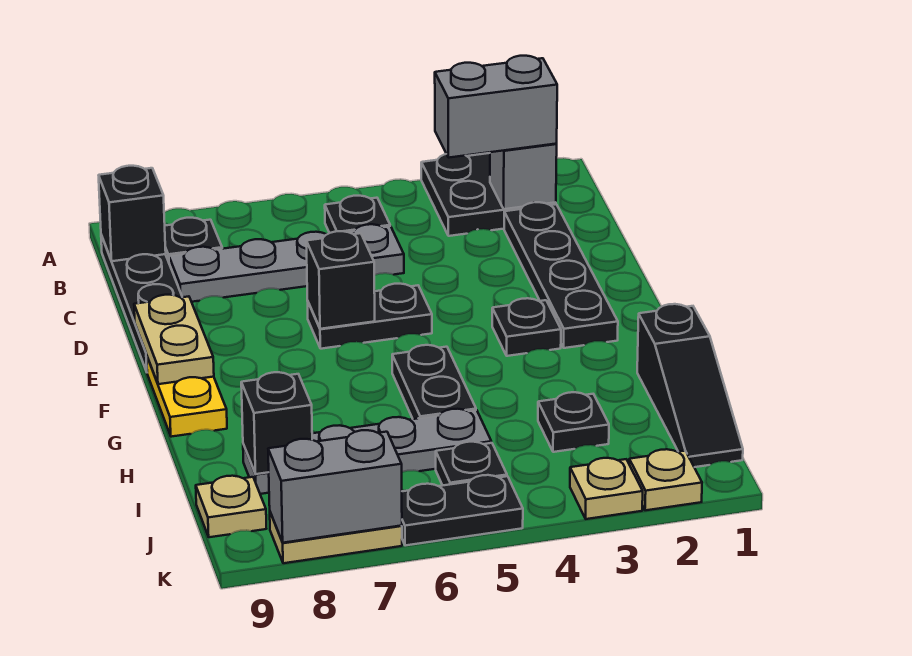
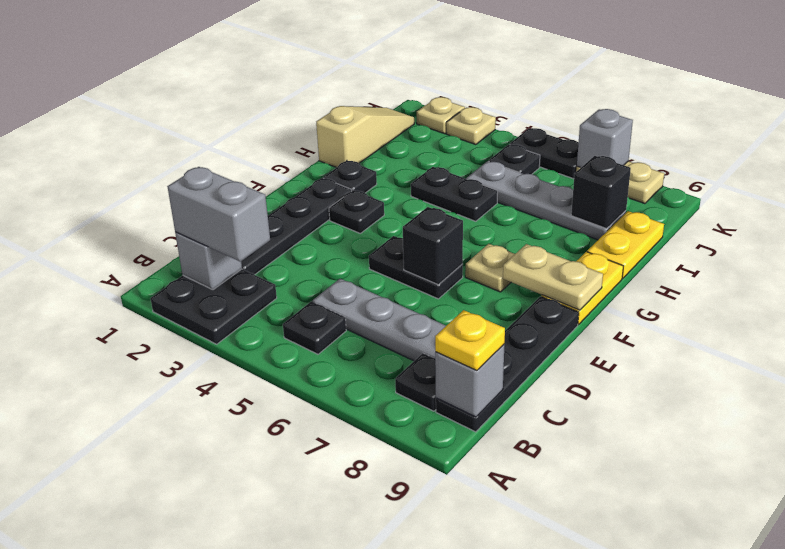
black brick B9 level 2 -> grey brick B9 level 2
none -> yellow plate B9 level 3
tan plate E9:F9 level 2 -> tan plate F8:F9 level 2
black plate G5:H5 level 1 -> black plate H4:H5 level 1
black slope H1:J1 level 1 top H -> tan slope H1:J1 level 1 top H
none -> yellow plate H9:I9 level 1
black plate I3 level 1 -> black plate G2 level 1
tan plate J9 level 1 -> tan plate F7 level 1
grey brick K7:K8 level 2 -> grey brick K7 level 2

